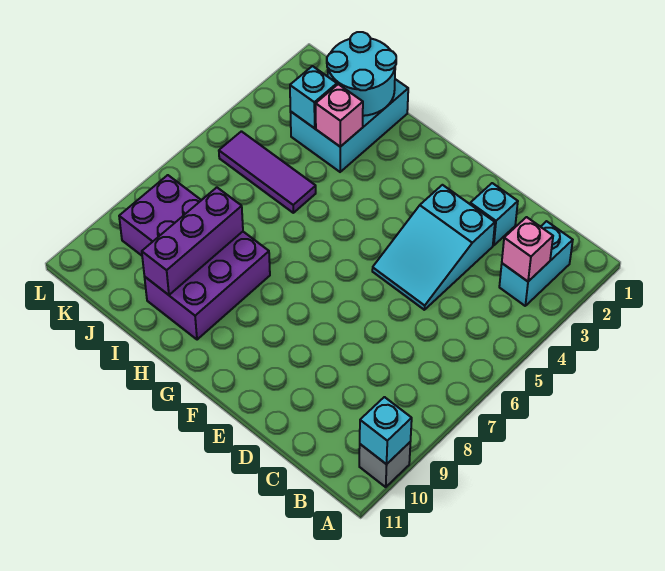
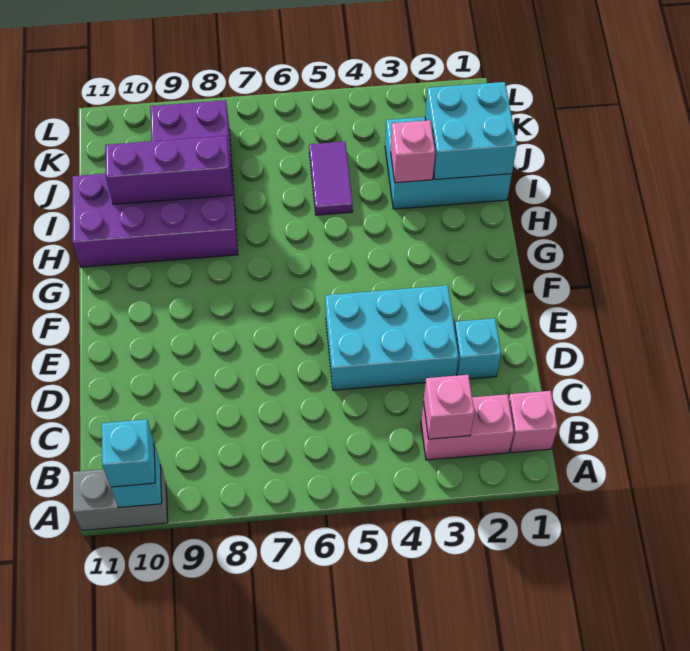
grey brick A10 level 1 -> grey brick A10:A11 level 1
none -> pink brick B1 level 1
cyan brick B2:B3 level 1 -> pink brick B2:B3 level 1
cyan slope D3:E5 level 1 top 3 -> cyan brick D3:E5 level 1
purple brick H8:I10 level 1 -> purple brick H8:I11 level 1
cyan round brick I1:J2 level 2 -> cyan brick I1:J2 level 2
purple tile I5:K5 level 1 -> purple tile I5:J5 level 1
cyan brick J3 level 2 -> cyan brick A10 level 3

